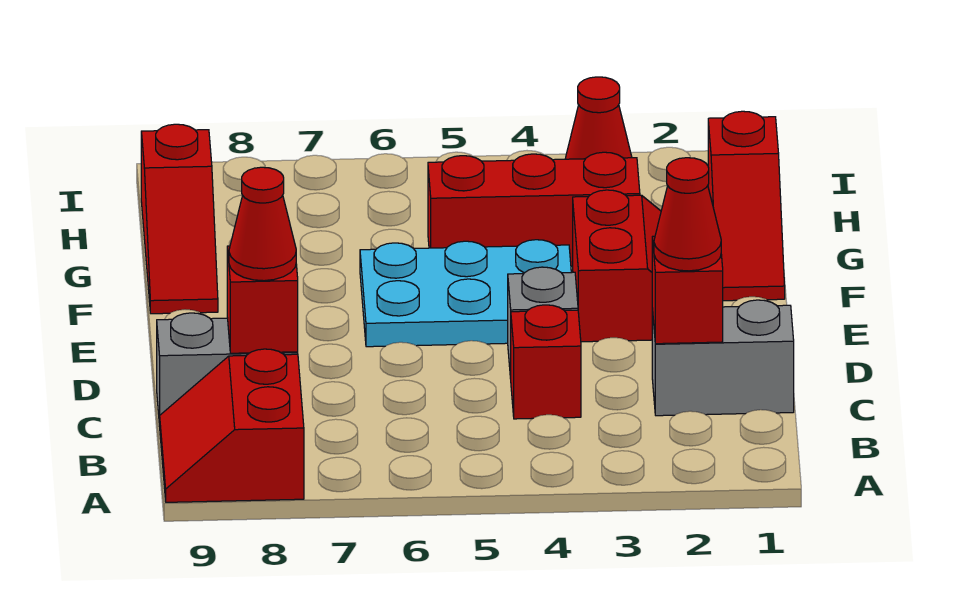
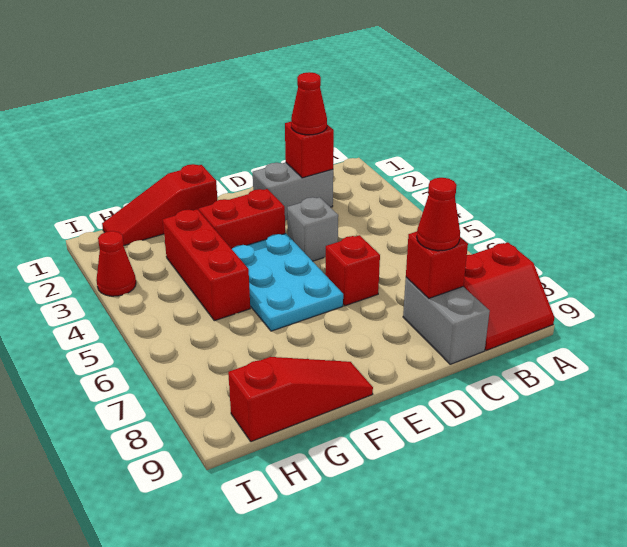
grey brick C1:C2 level 1 -> grey brick C2:D2 level 1
red brick C4 level 1 -> red brick D6 level 1
red slope F1:H1 level 1 top H -> red slope F1:H1 level 1 top F

